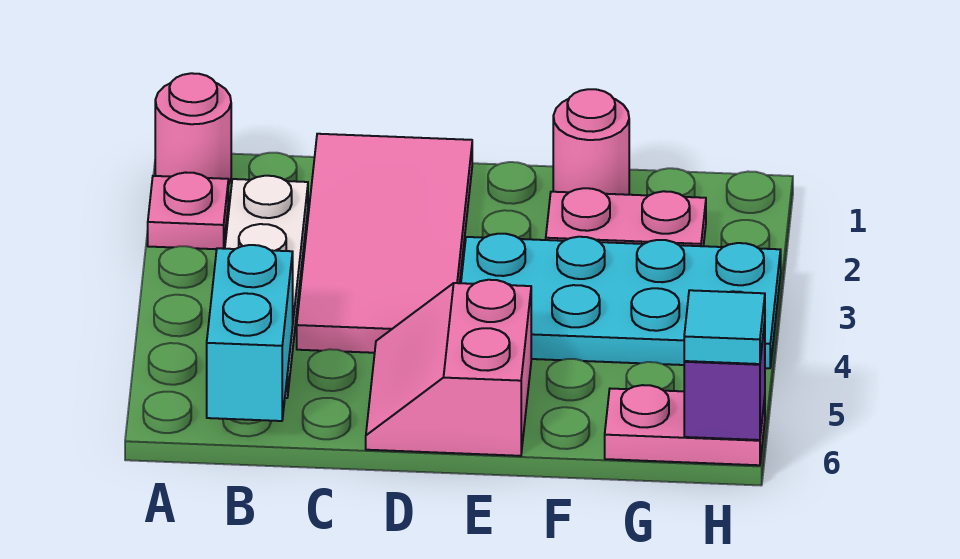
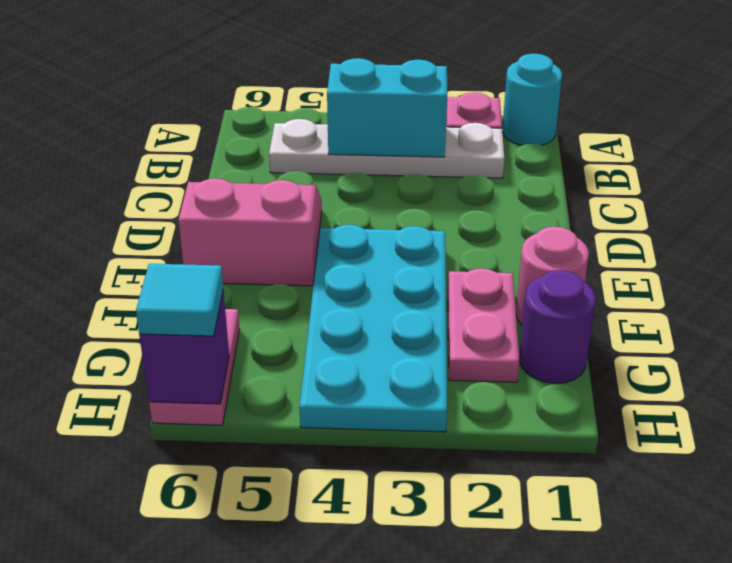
pink round brick A1 level 1 -> cyan round brick A1 level 1
cyan brick B5:B6 level 2 -> cyan brick B3:B4 level 2
pink tile C1:D4 level 1 -> none
none -> purple round brick G1 level 1

